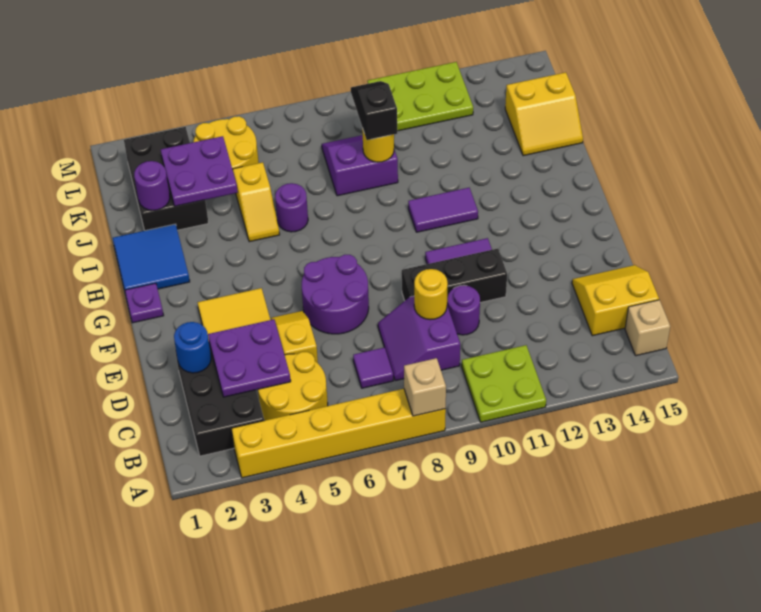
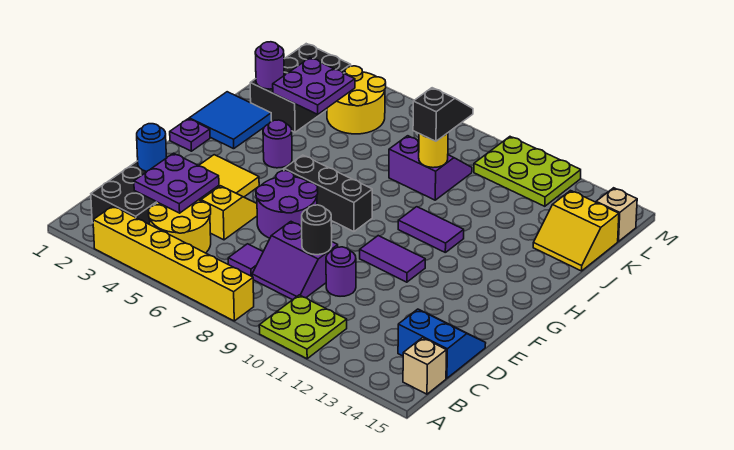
tan brick A8 level 2 -> tan brick L15 level 1
purple slope C8:D9 level 1 top 9 -> purple slope C8:D9 level 1 top D
yellow slope C14:D15 level 1 top C -> blue slope C14:D15 level 1 top C
yellow round brick D9 level 2 -> black round brick D9 level 2
black brick E9:E11 level 1 -> black brick G6:G8 level 1
yellow slope I5:J5 level 1 top J -> none
purple round brick I6 level 1 -> purple round brick H4 level 1

